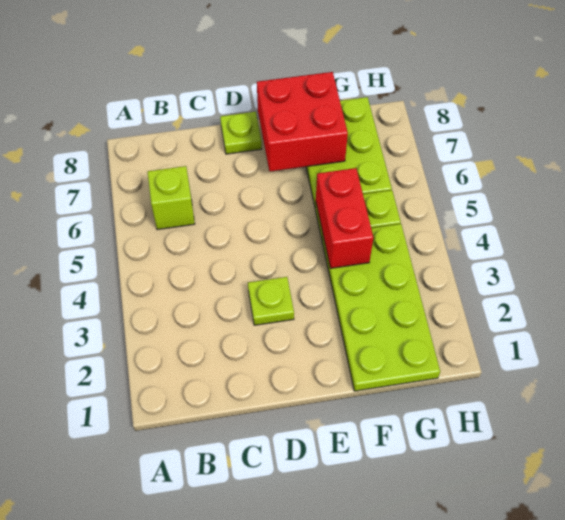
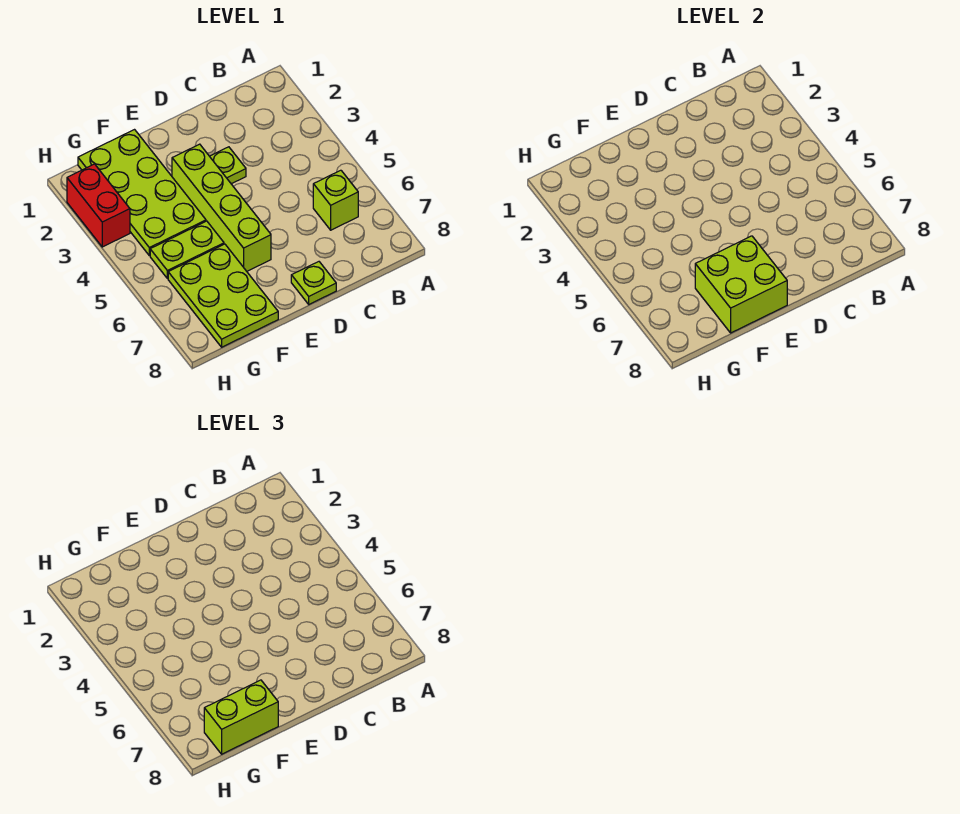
none -> lime brick E3:E6 level 1
red brick E7:F8 level 2 -> lime brick E7:F8 level 2
red brick F4:F5 level 2 -> red brick H2:H3 level 1
none -> lime brick F8:G8 level 3

